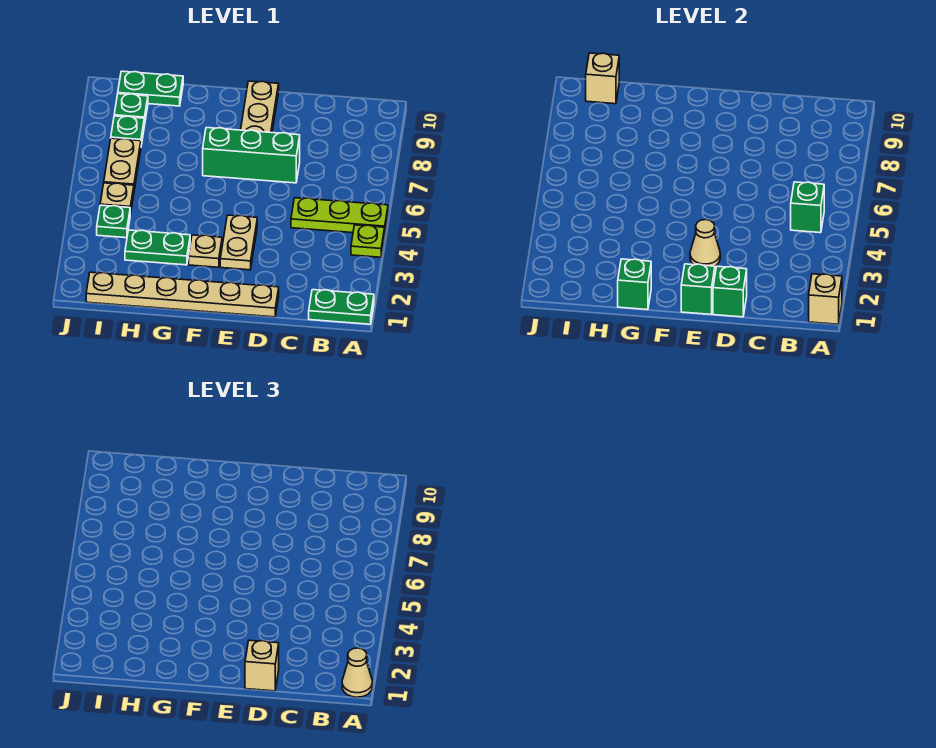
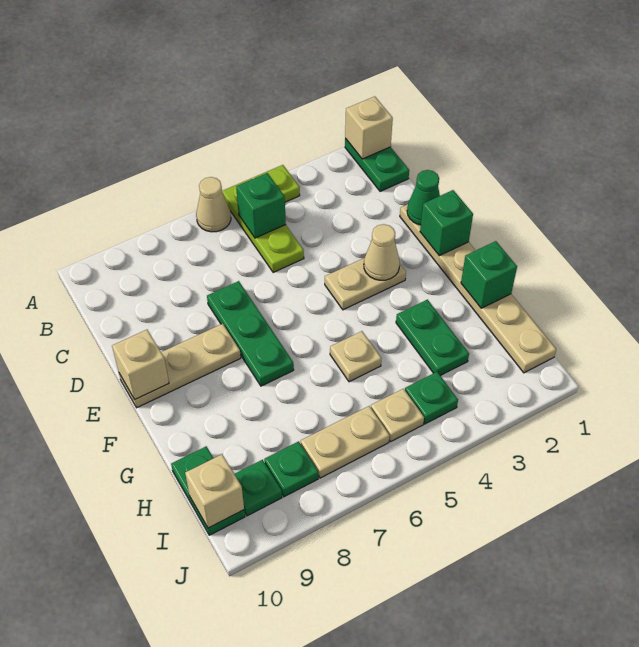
tan cone A1 level 3 -> tan cone A6 level 1
green brick D1 level 2 -> green cone D1 level 2
tan brick D1 level 3 -> tan brick E10 level 2
green brick D7:F7 level 1 -> green plate D7:F7 level 1
tan plate F3 level 1 -> tan plate G5 level 1

